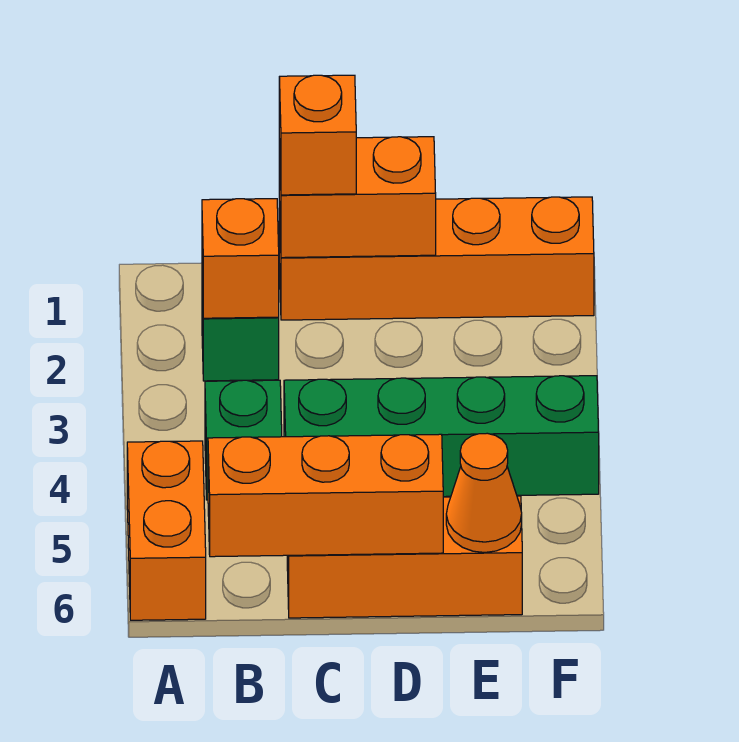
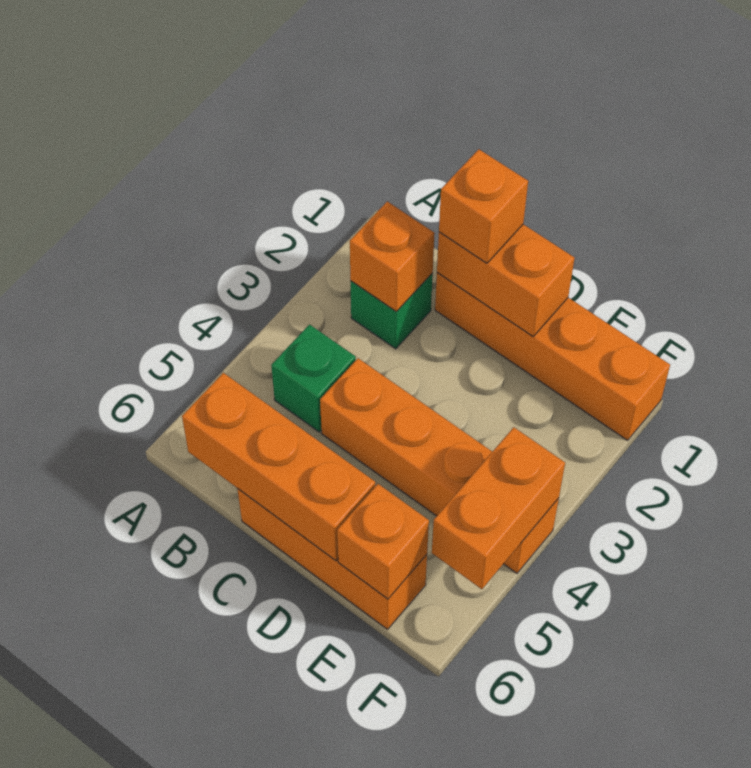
orange brick A5:A6 level 1 -> orange brick F4:F5 level 2
green brick C4:F4 level 1 -> orange brick C4:F4 level 1
orange cone E6 level 2 -> orange brick E6 level 2

